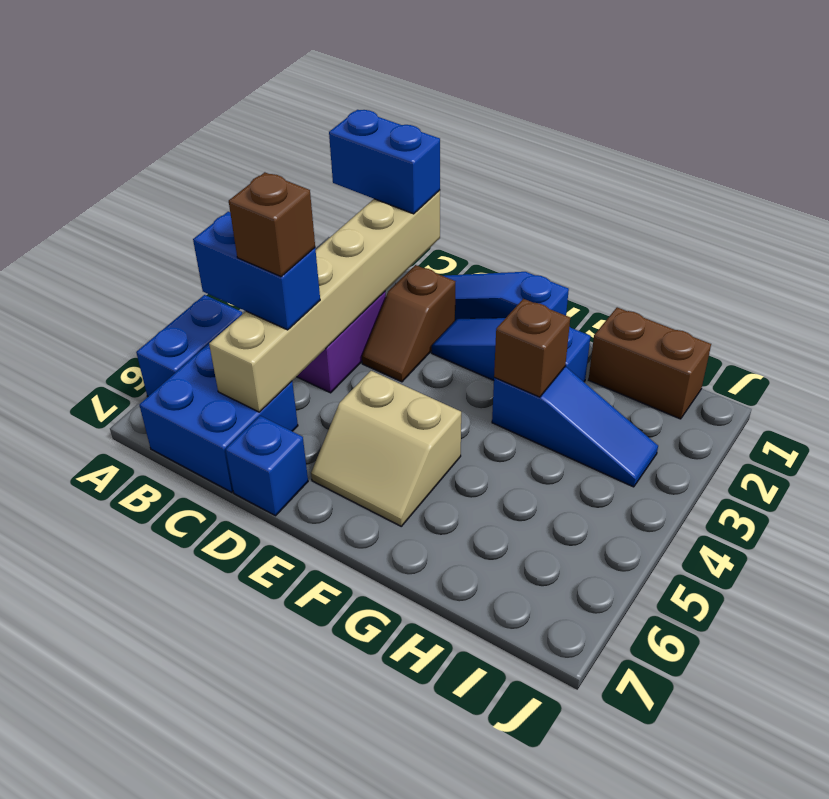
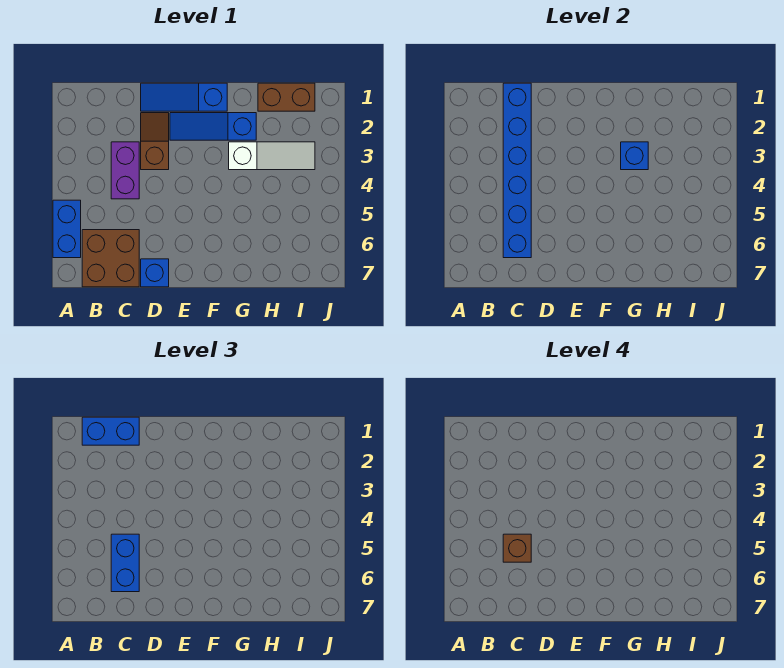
blue brick B5:C5 level 3 -> blue brick C5:C6 level 3
blue brick B6:C7 level 1 -> brown brick B6:C7 level 1
tan brick C1:C6 level 2 -> blue brick C1:C6 level 2
brown slope D2:D3 level 1 top 2 -> brown slope D2:D3 level 1 top 3
tan slope E5:F6 level 1 top 5 -> none
blue slope G3:I3 level 1 top G -> white slope G3:I3 level 1 top G
brown brick G3 level 2 -> blue brick G3 level 2

